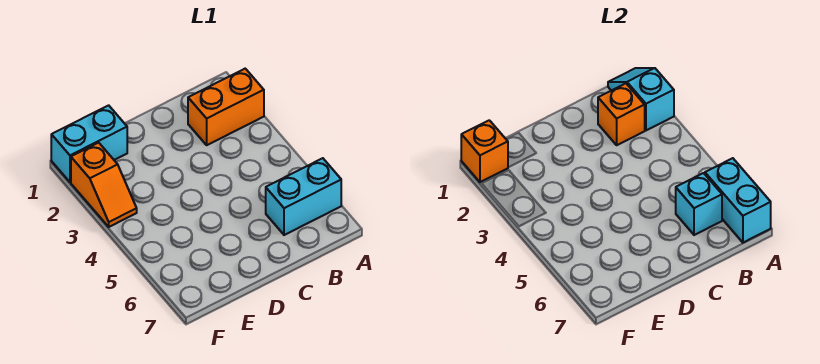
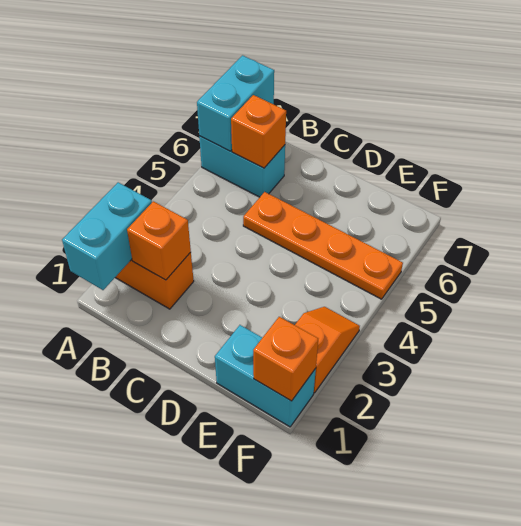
cyan slope A1:A2 level 2 top 2 -> cyan brick A1:A2 level 2
cyan brick B6 level 2 -> orange brick B6 level 2
none -> orange plate C5:F5 level 1

